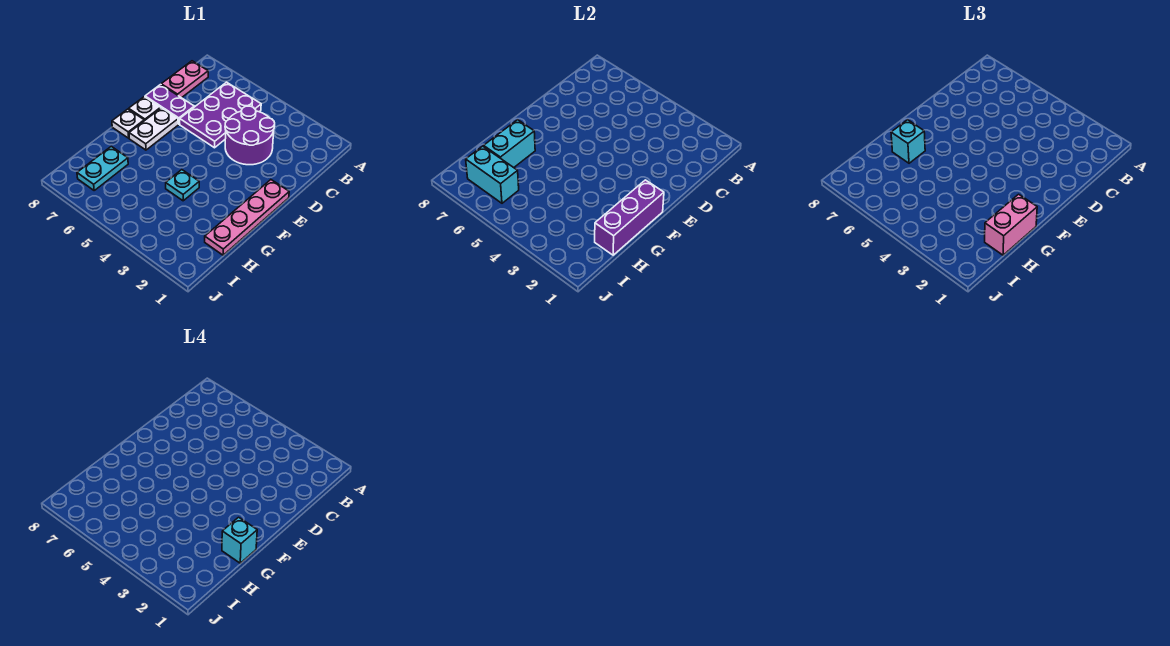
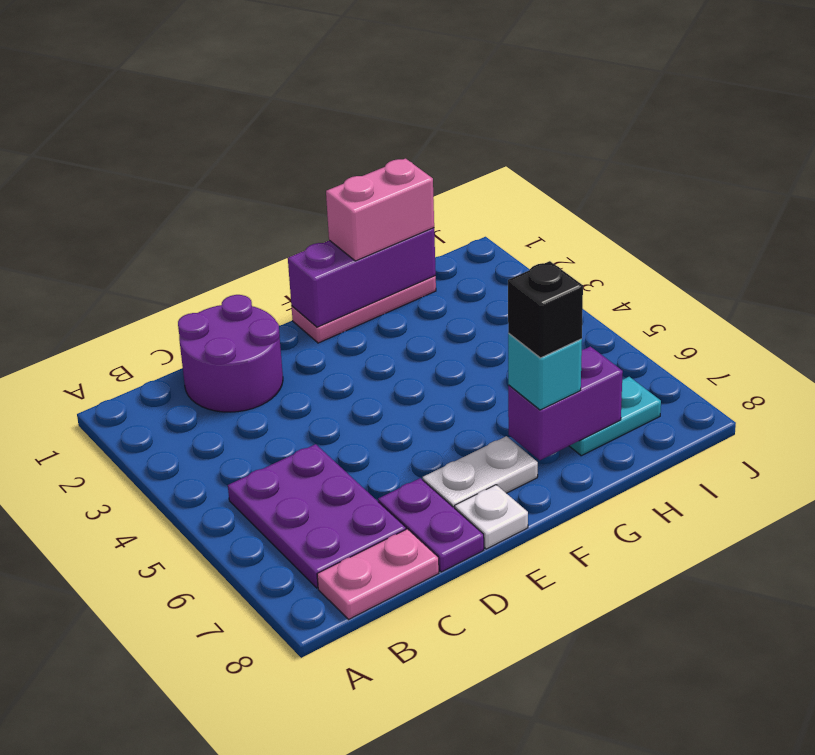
purple plate B5:D6 level 1 -> purple plate B5:C7 level 1
purple round brick C3:D4 level 1 -> purple round brick C1:D2 level 1
pink plate E1:H1 level 1 -> pink plate F1:H1 level 1
white plate F8 level 1 -> none
cyan brick G1 level 4 -> none
cyan plate G4 level 1 -> none
cyan brick G7:H7 level 2 -> purple brick G7:H7 level 2
none -> black brick G7 level 4
cyan brick I6:I7 level 2 -> none

